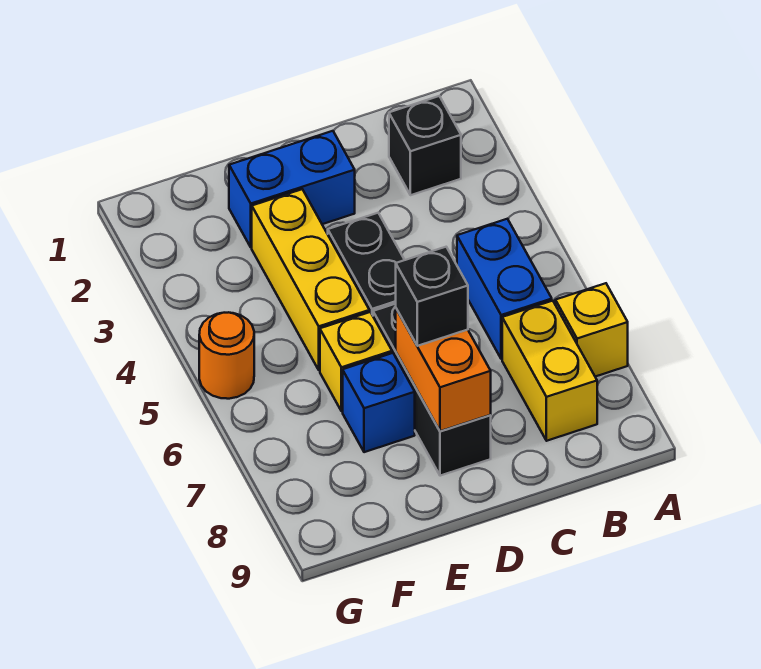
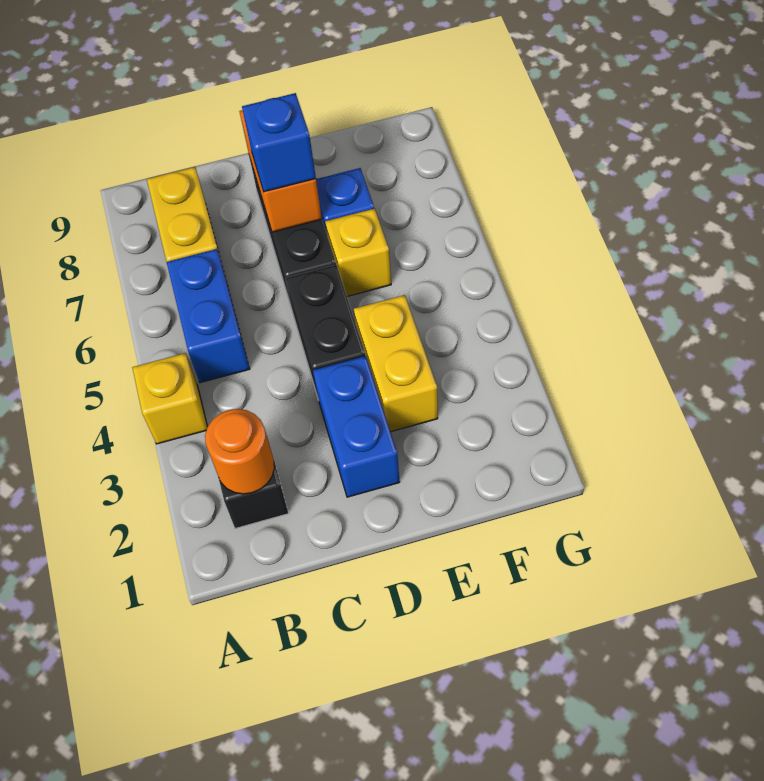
yellow brick A7 level 1 -> yellow brick A4 level 1
blue brick D2:E2 level 1 -> blue brick D2:D3 level 1
black brick D7 level 3 -> blue brick D7 level 3
yellow brick E3:E5 level 1 -> yellow brick E3:E4 level 1
orange round brick G5 level 1 -> orange round brick B2 level 2

